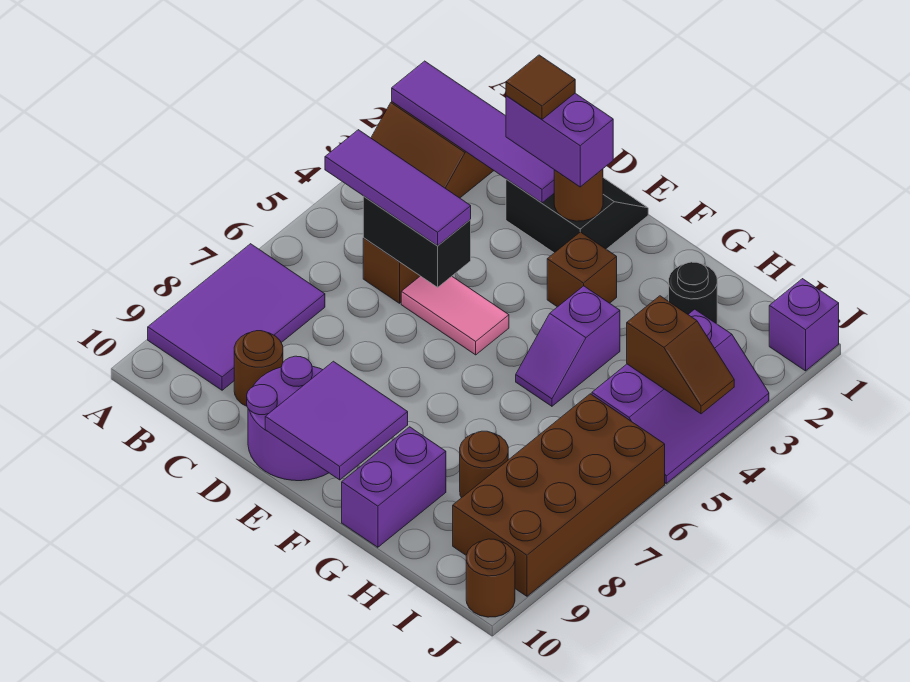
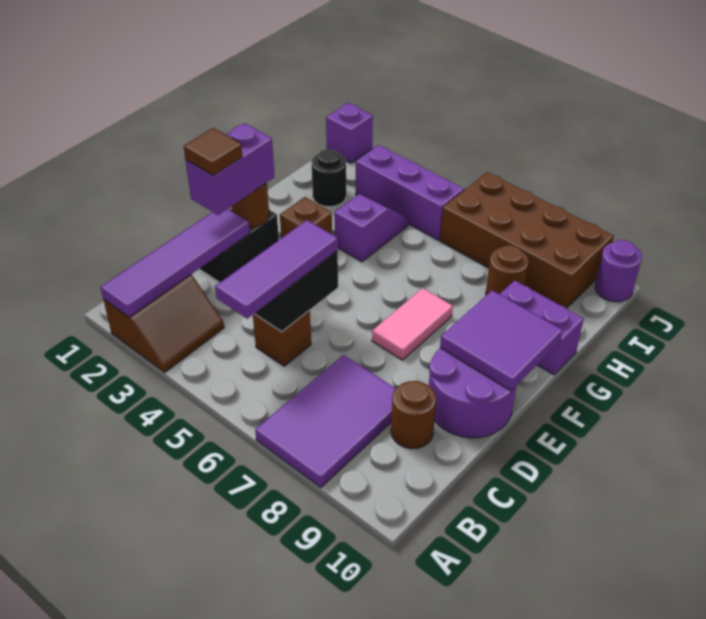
purple tile A7:B9 level 1 -> purple tile A7:C8 level 1
pink tile D5:E5 level 1 -> pink tile E7:F7 level 1
purple slope G4:G5 level 1 top 4 -> purple slope G4:H4 level 1 top G
brown slope I4:J4 level 2 top I -> none
brown round brick J10 level 1 -> purple round brick J10 level 1

